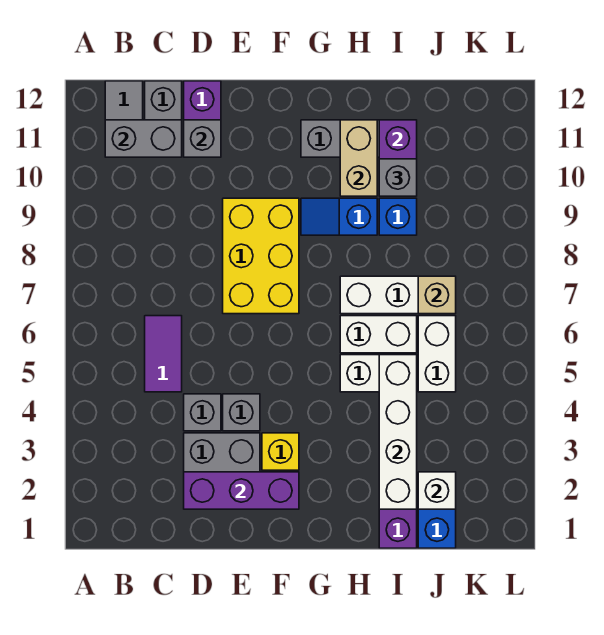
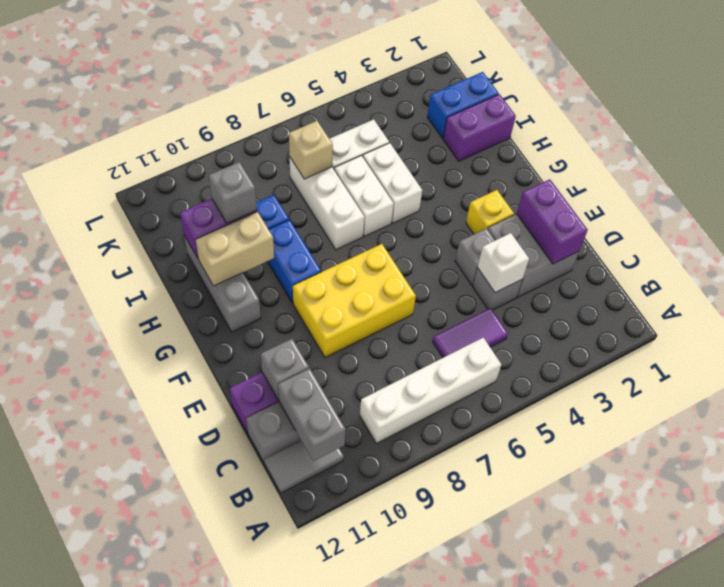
purple brick D2:F2 level 2 -> purple brick D2:E2 level 2
blue slope G9:H9 level 1 top H -> blue brick G9:H9 level 1
white brick I2:I5 level 2 -> white brick B6:B9 level 1
white brick J2 level 2 -> white brick D4 level 2

